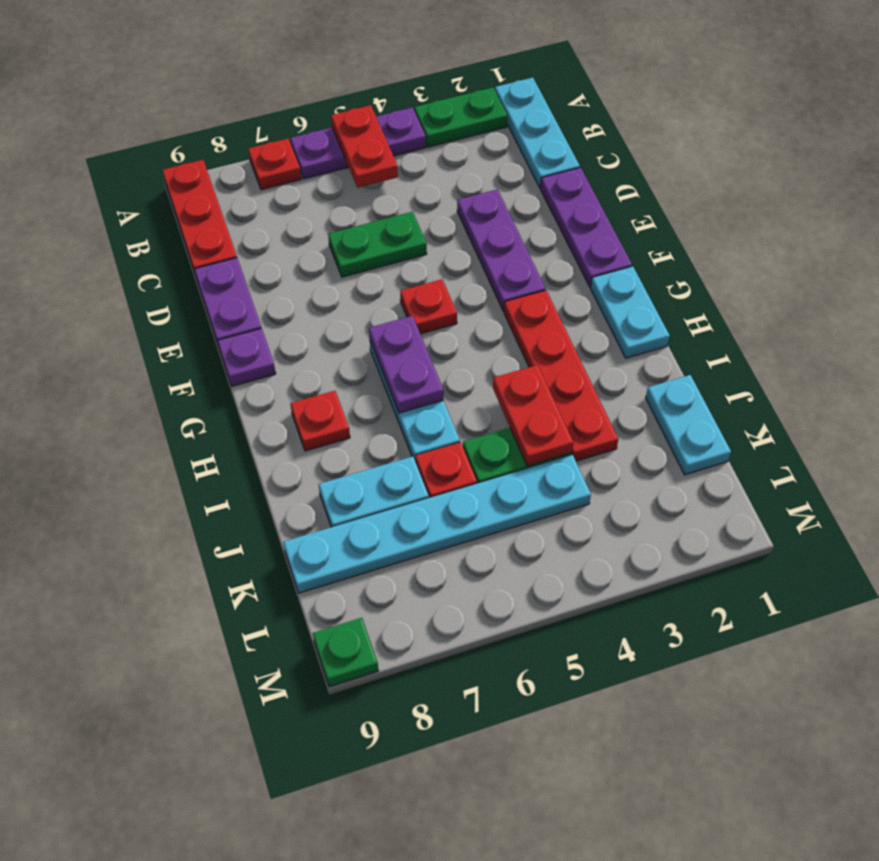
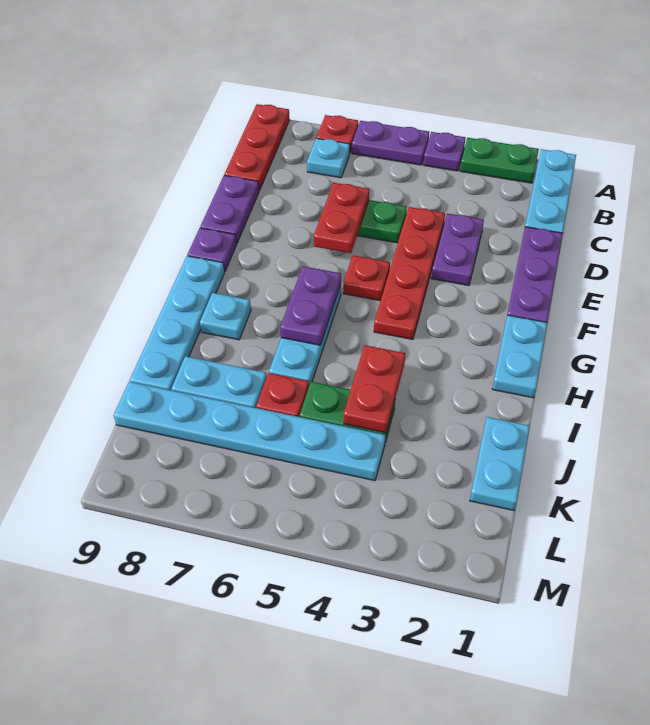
red plate A5:B5 level 2 -> red plate D6:E6 level 2
none -> cyan plate B7 level 1
purple plate D3:F3 level 1 -> purple plate D3:E3 level 1
red plate G3:J3 level 1 -> red plate D4:G4 level 1
none -> cyan plate G9:J9 level 1
red plate H8 level 1 -> cyan plate H8 level 1
green plate M9 level 1 -> none

